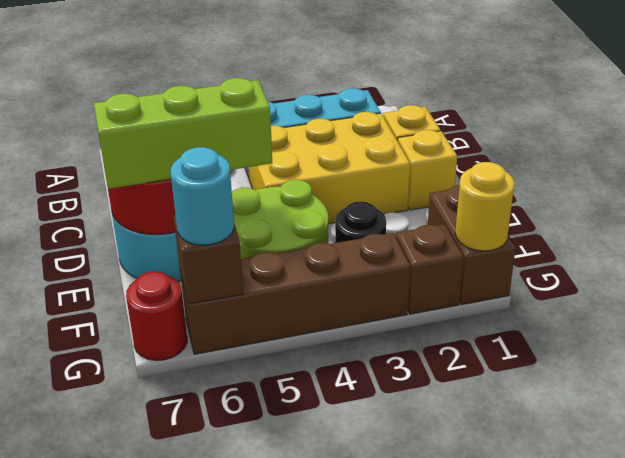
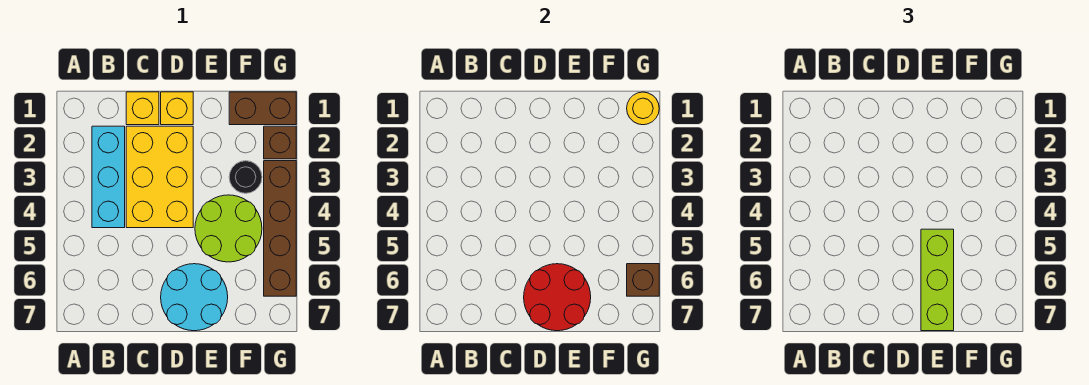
cyan round brick G6 level 3 -> none
red round brick G7 level 1 -> none

